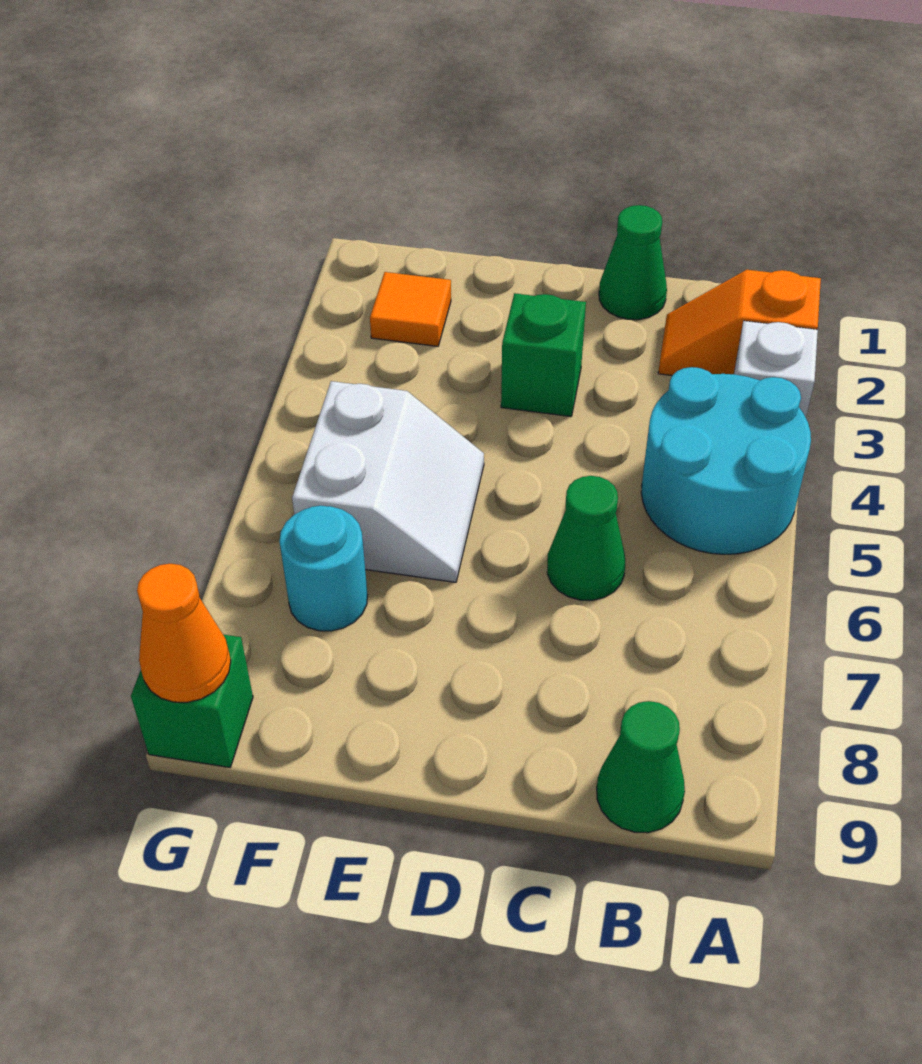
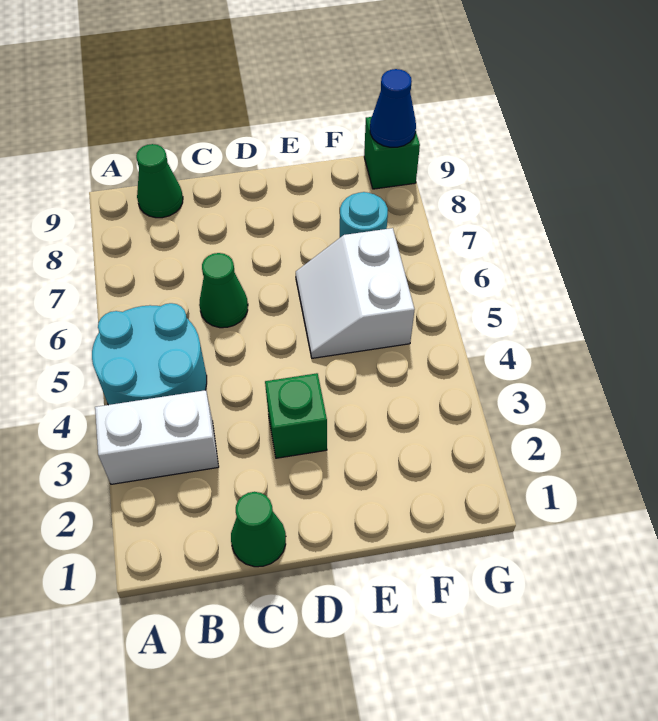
orange slope A2:B2 level 1 top A -> none
white brick A3 level 1 -> white brick A3:B3 level 1
orange tile F2 level 1 -> none
orange cone G9 level 2 -> blue cone G9 level 2

